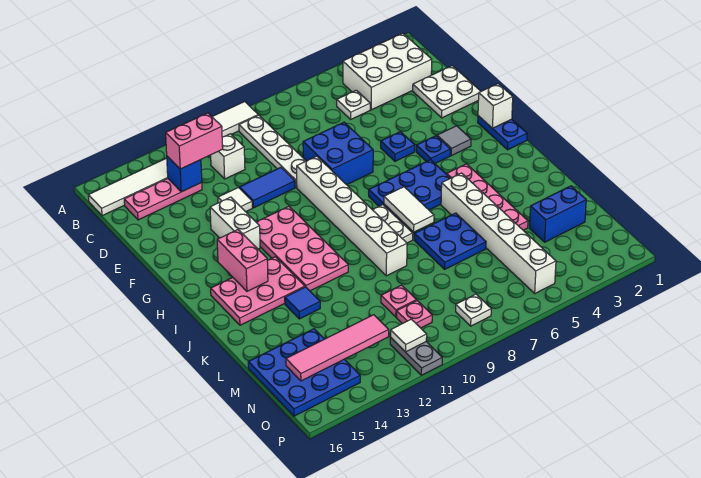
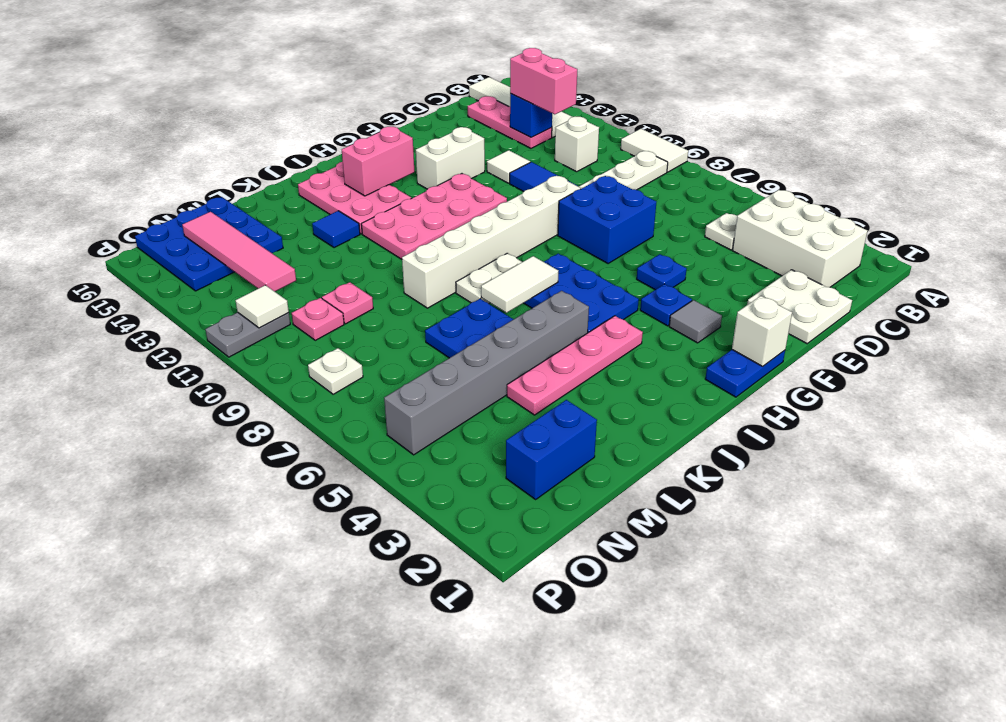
white brick J5:O5 level 1 -> grey brick J5:O5 level 1
blue brick M2:M3 level 1 -> blue brick M2:N2 level 1

